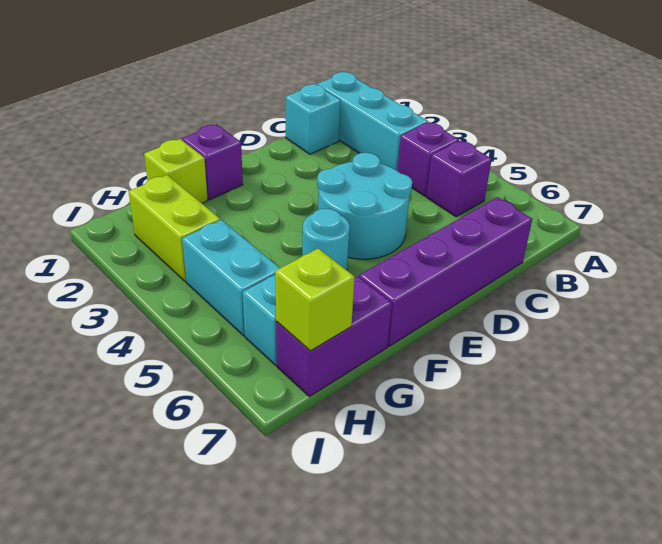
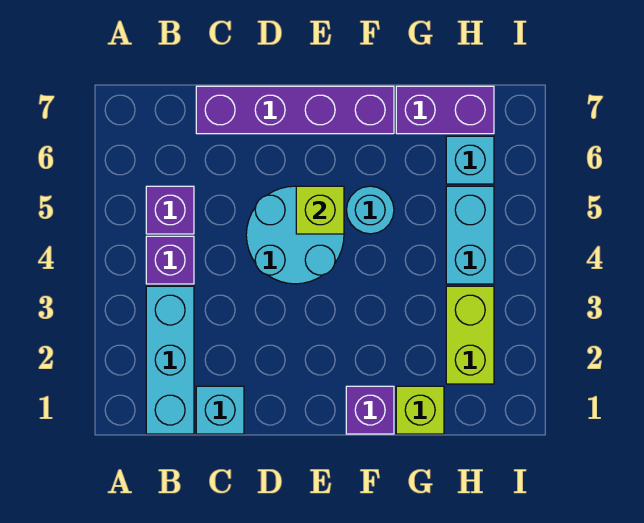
lime brick H7 level 2 -> lime brick E5 level 2

